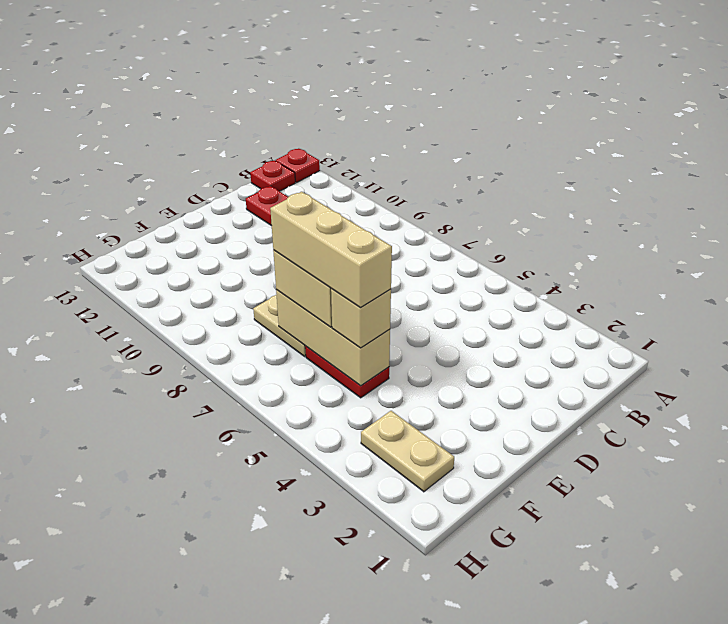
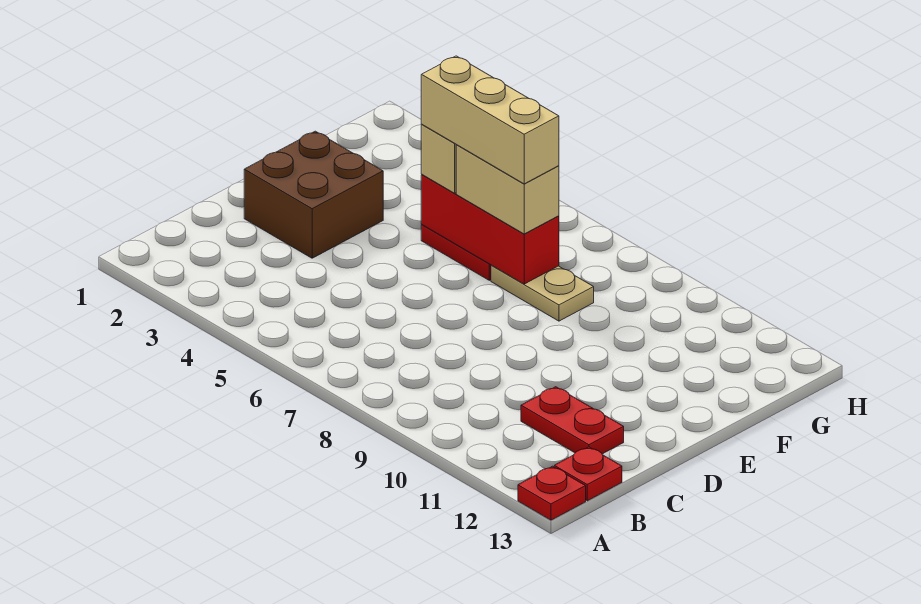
none -> brown brick D2:E3 level 1
tan brick F5:F7 level 2 -> red brick F5:F7 level 2
tan plate G2:G3 level 1 -> none

